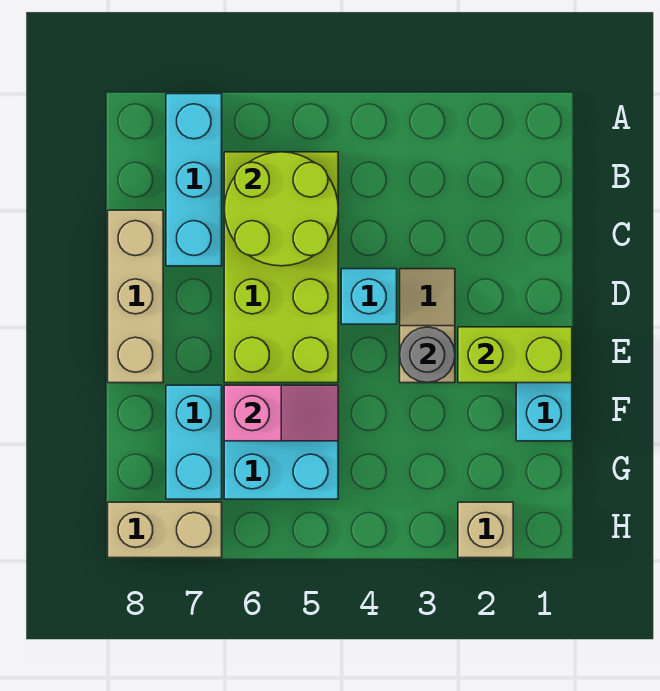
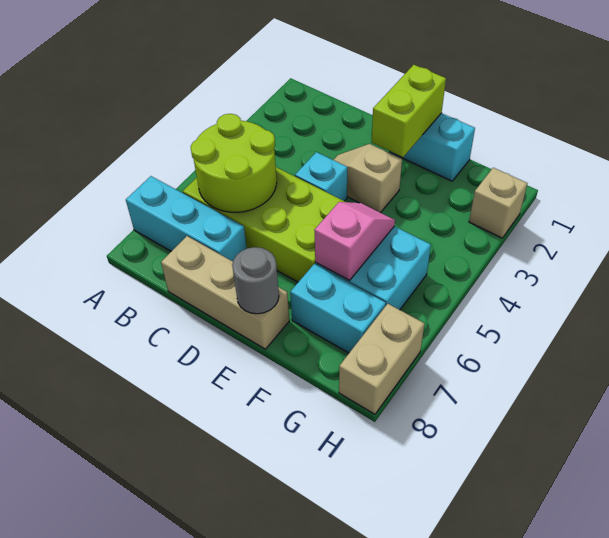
grey round brick E3 level 2 -> grey round brick E8 level 2

